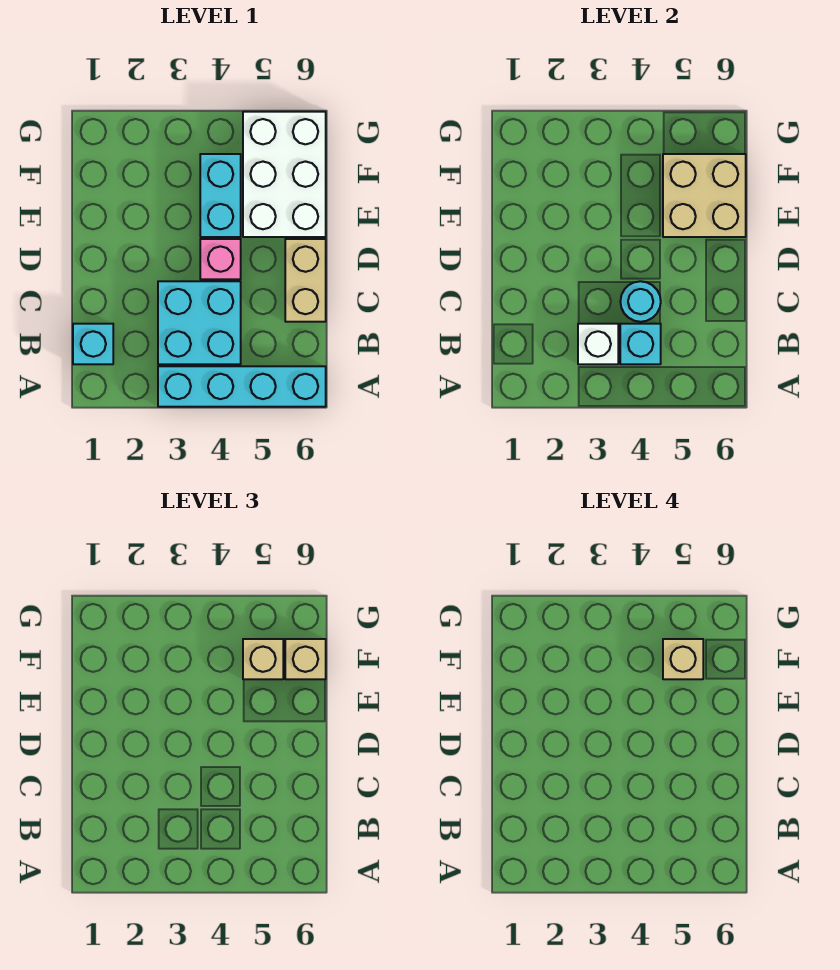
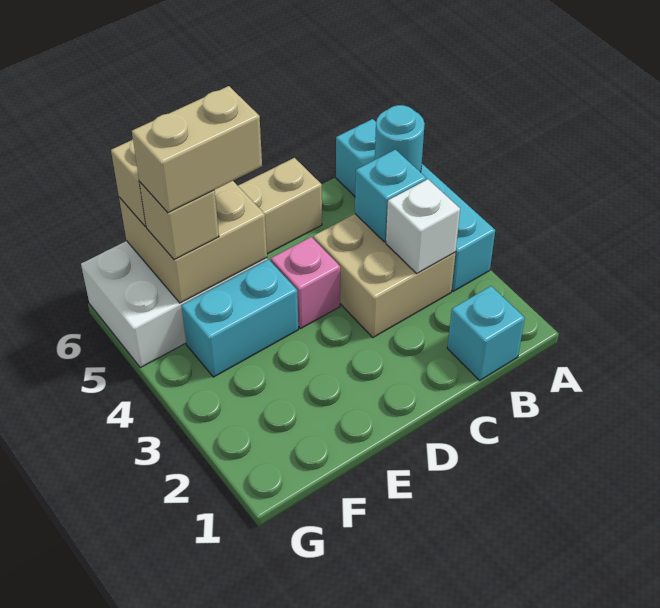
cyan brick B3:C4 level 1 -> tan brick B3:C4 level 1
cyan round brick C4 level 2 -> cyan round brick A5 level 2
tan brick F5 level 4 -> tan brick E5:F5 level 4

